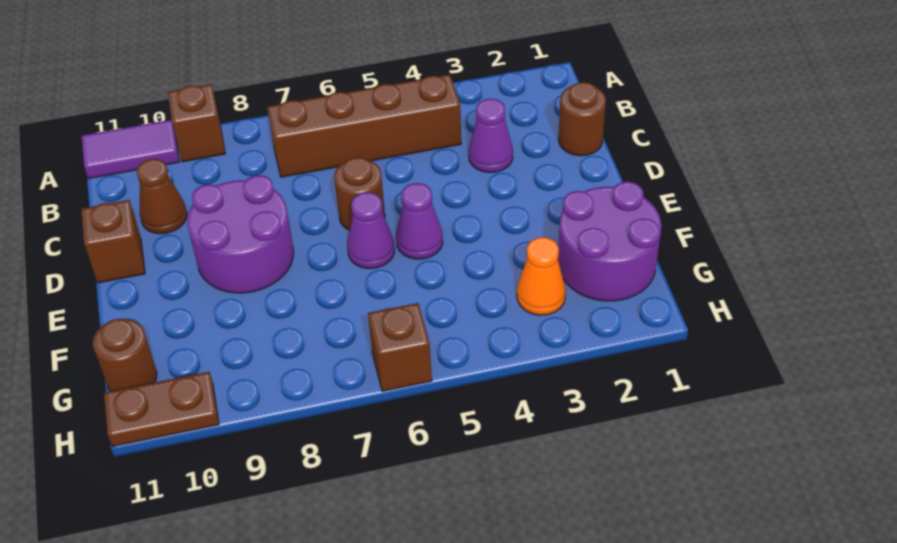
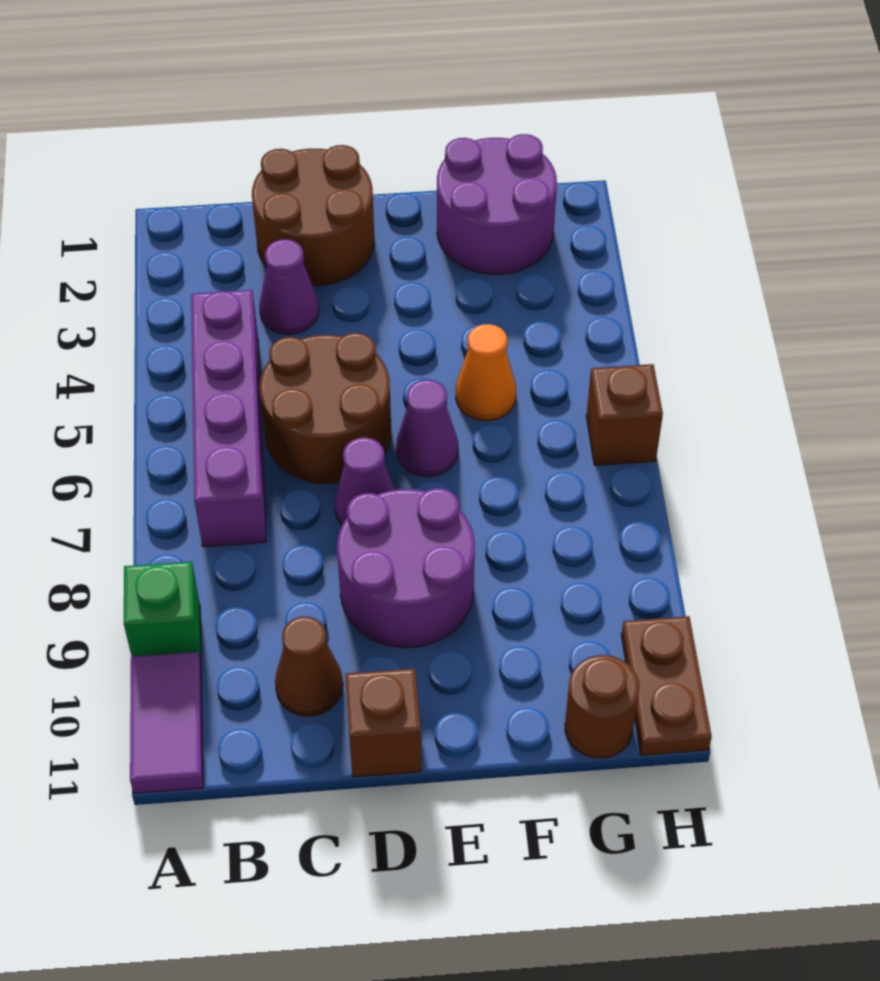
brown brick A9 level 1 -> green brick A9 level 1
brown brick B4:B7 level 1 -> purple brick B4:B7 level 1
brown round brick C1 level 1 -> brown round brick C1:D2 level 1
brown round brick D6 level 1 -> brown round brick C5:D6 level 1
purple cone E5 level 1 -> purple cone D7 level 1
orange cone G3 level 1 -> orange cone F5 level 1

